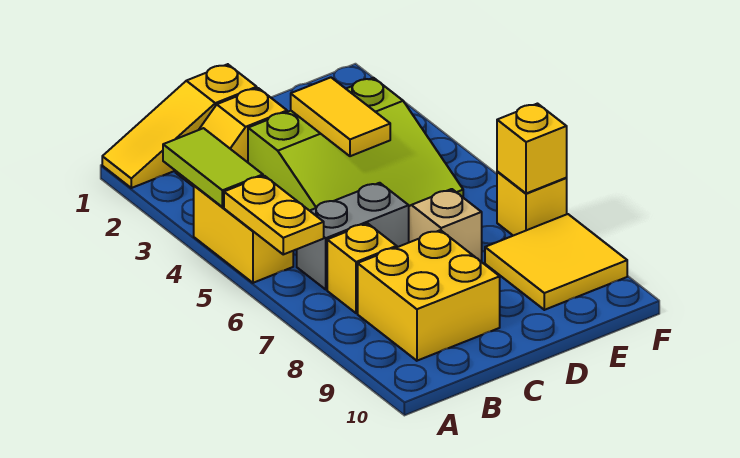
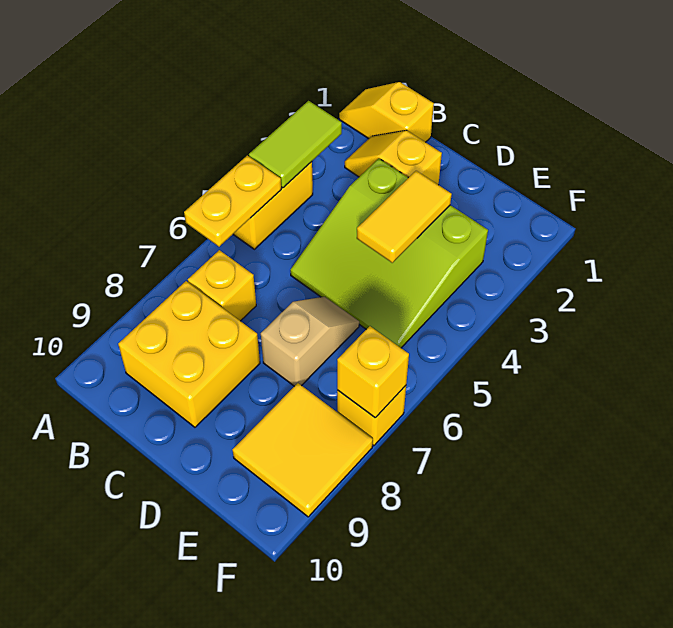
yellow slope A1:C1 level 1 top C -> yellow slope A1:B1 level 1 top B
grey brick B6:C6 level 1 -> none

